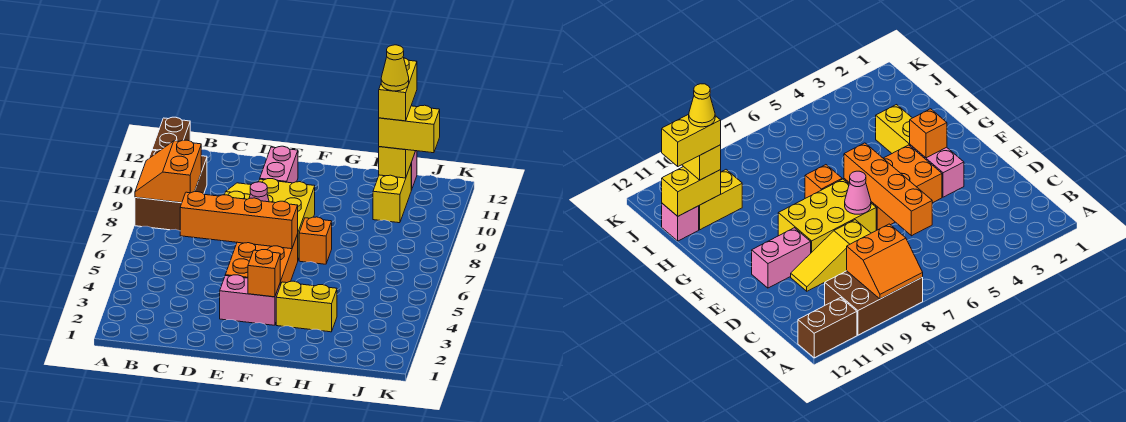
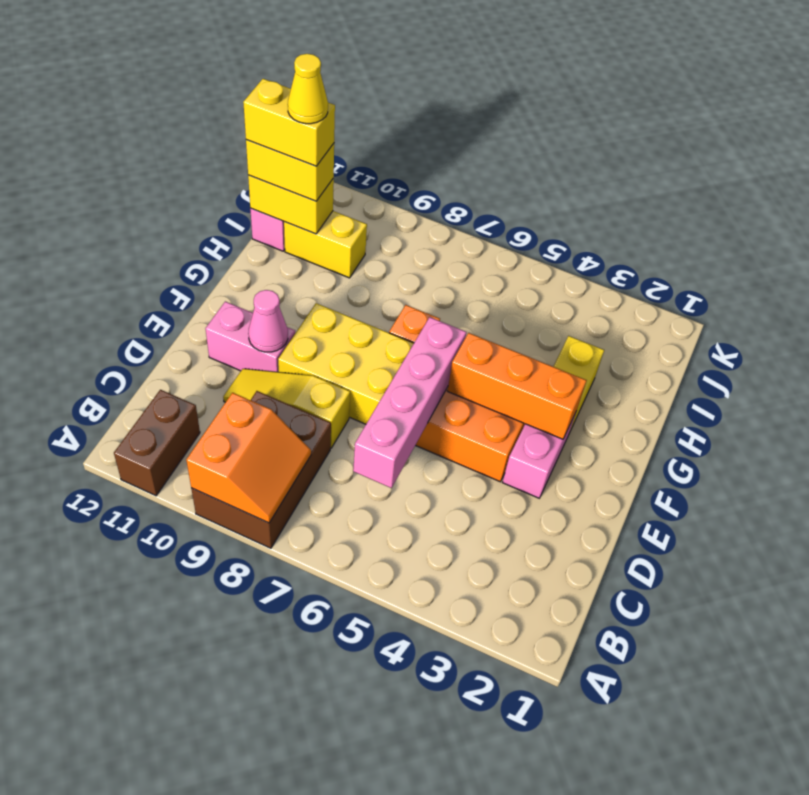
brown brick A8:B10 level 1 -> brown brick A8:C9 level 1
orange slope A8:B9 level 2 top B -> orange slope A8:B9 level 2 top 9
brown brick A11:A12 level 1 -> brown brick A11:B11 level 1
orange brick C6:F6 level 2 -> pink brick C6:F6 level 2
pink cone E7 level 2 -> pink cone E10 level 2
orange brick F3 level 2 -> orange brick F3:F5 level 2
yellow brick I11:J11 level 3 -> yellow brick I11:I12 level 3

